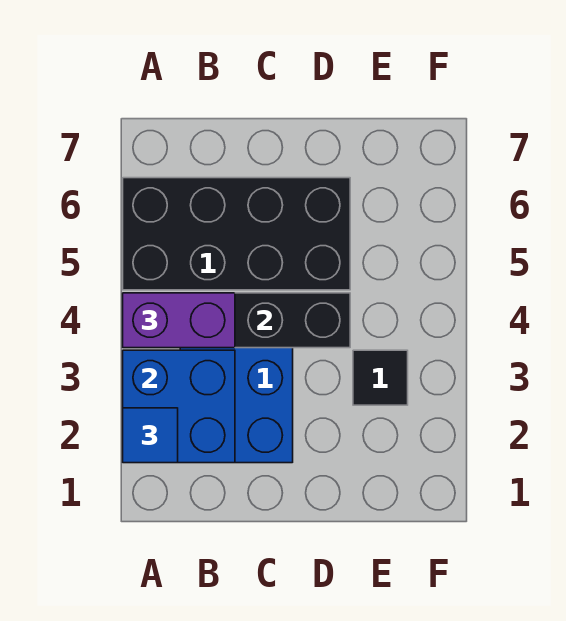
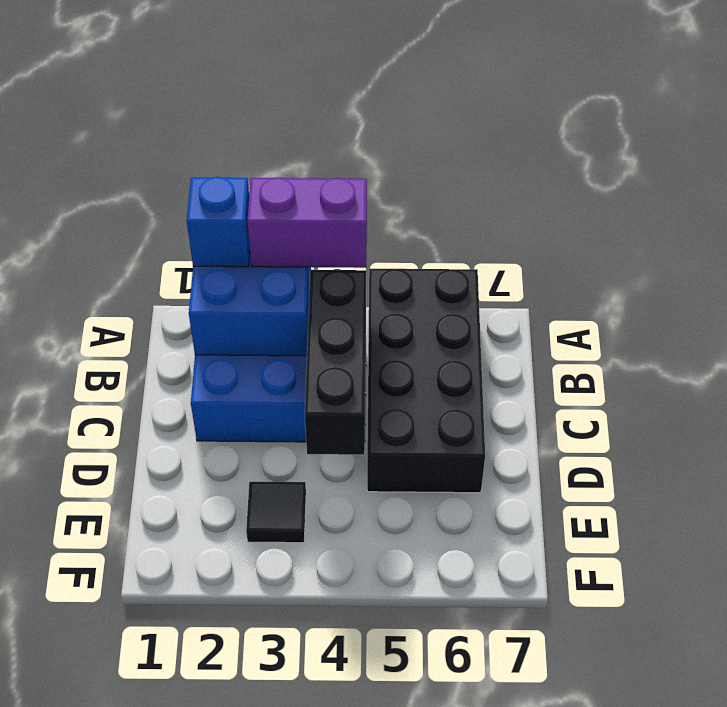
blue tile A2 level 3 -> blue brick A2 level 3
purple brick A4:B4 level 3 -> purple brick A3:A4 level 3

